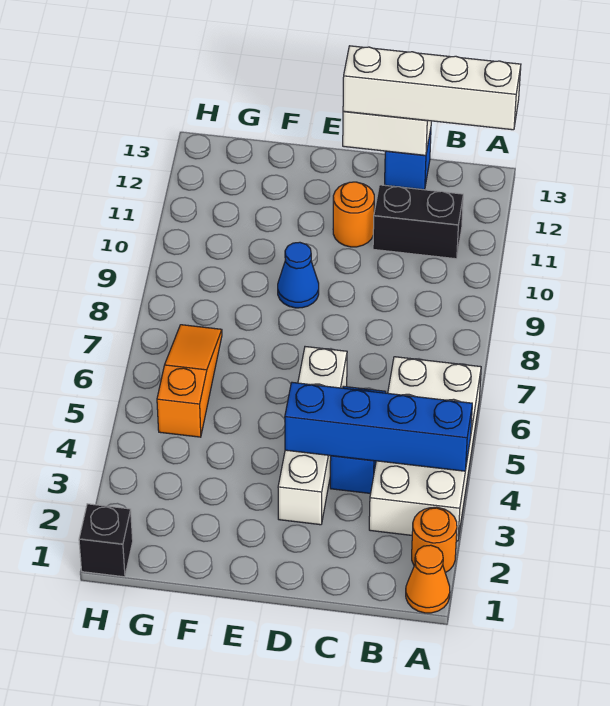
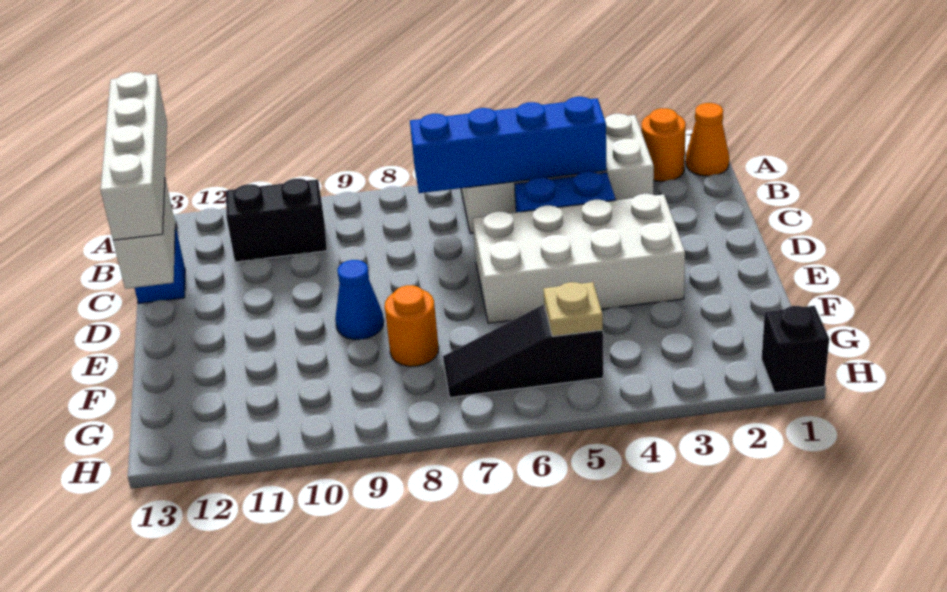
blue brick A4:D4 level 2 -> blue brick B4:B7 level 2
black brick B11:C11 level 1 -> black brick B10:B11 level 1
white brick D3:D6 level 1 -> white brick D3:E6 level 1
orange round brick D11 level 1 -> orange round brick F8 level 1
orange slope G5:G7 level 1 top 5 -> black slope G5:G7 level 1 top 5
none -> tan plate G5 level 2

